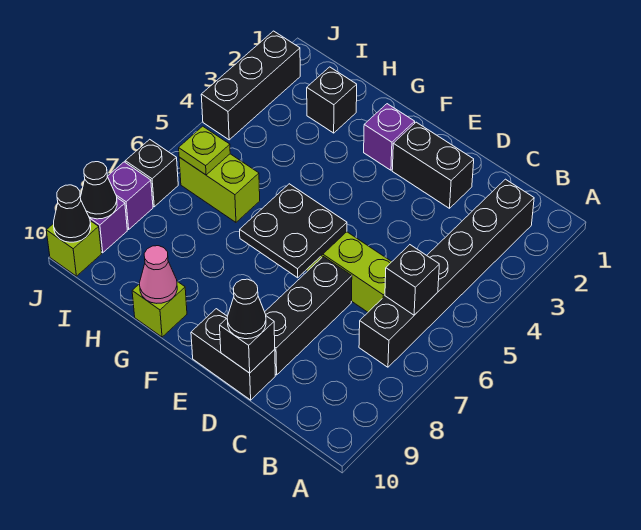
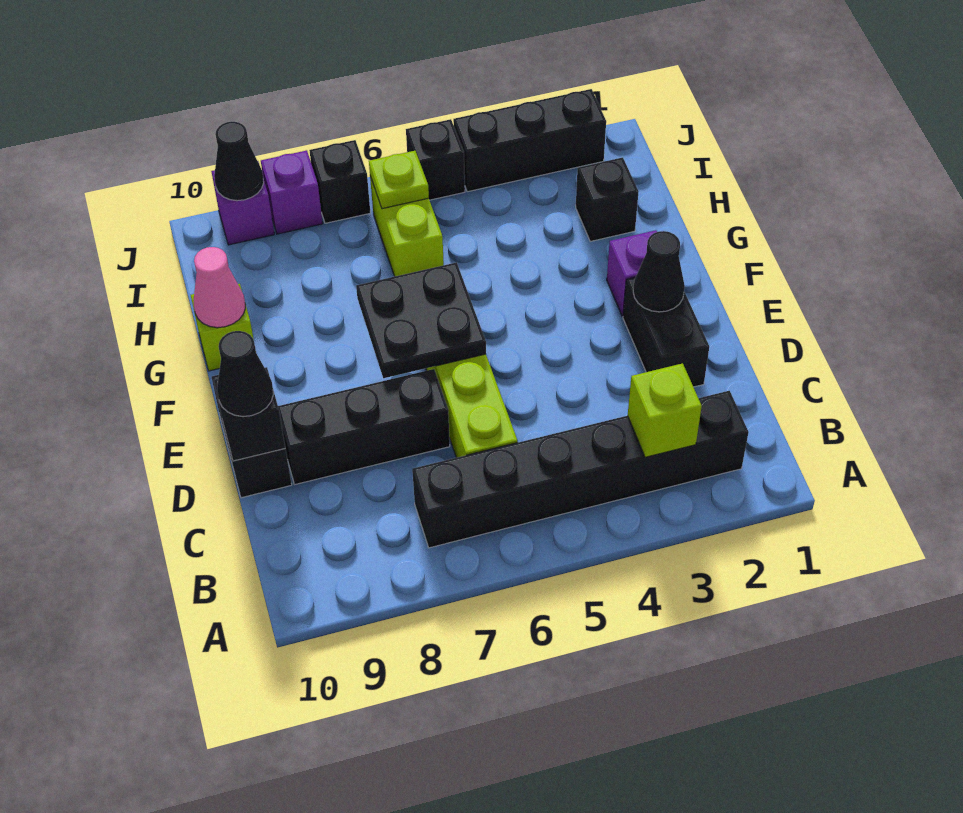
black brick B6 level 2 -> black brick J5 level 1
lime brick J10 level 1 -> lime brick B3 level 2
black cone J10 level 2 -> black cone E2 level 2

